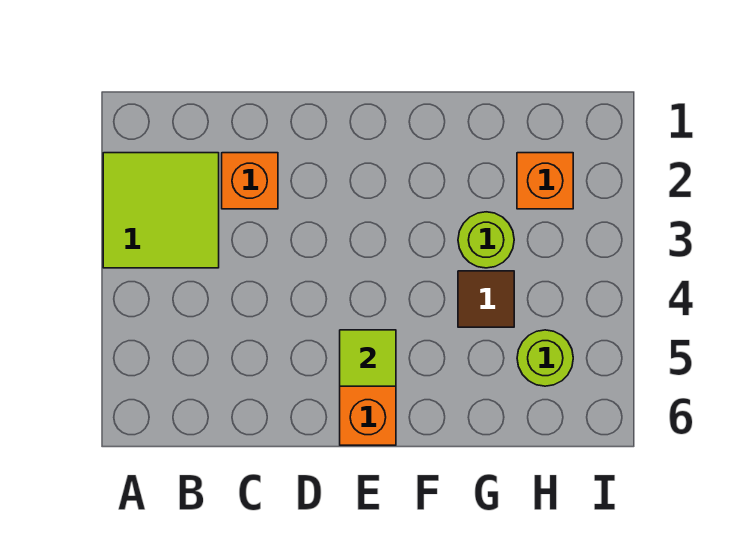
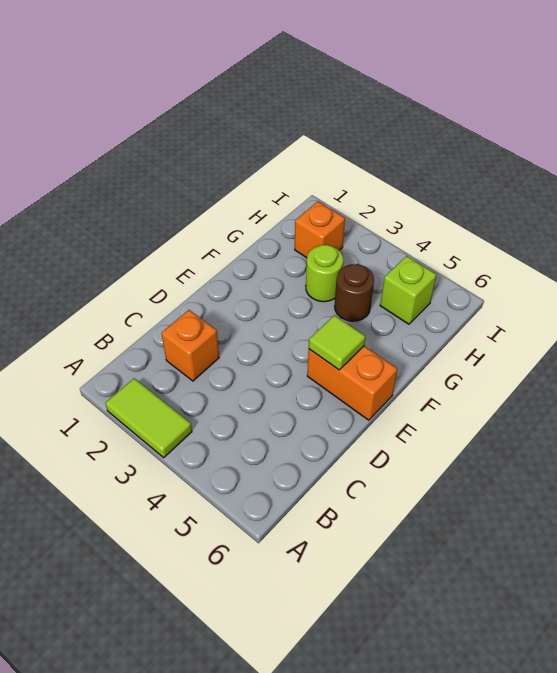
lime tile A2:B3 level 1 -> lime tile A2:A3 level 1
brown tile G4 level 1 -> brown round brick G4 level 1
lime round brick H5 level 1 -> lime brick H5 level 1

